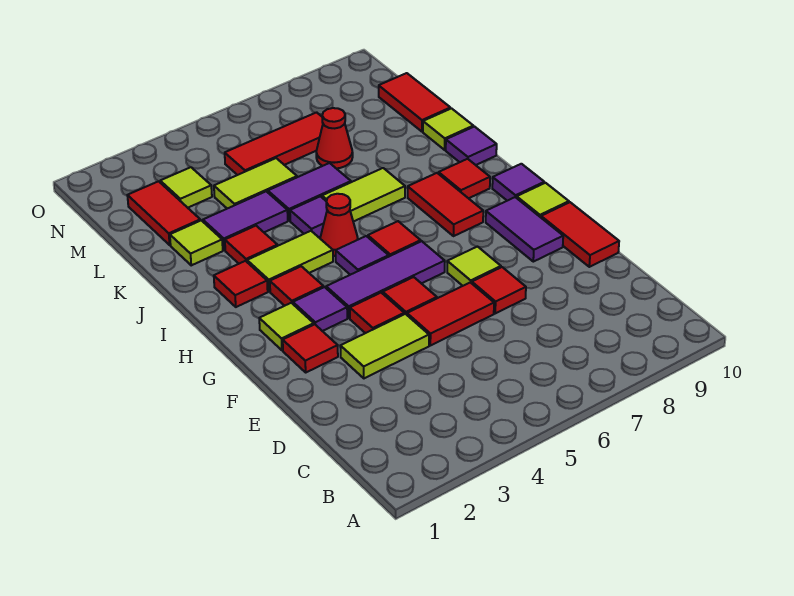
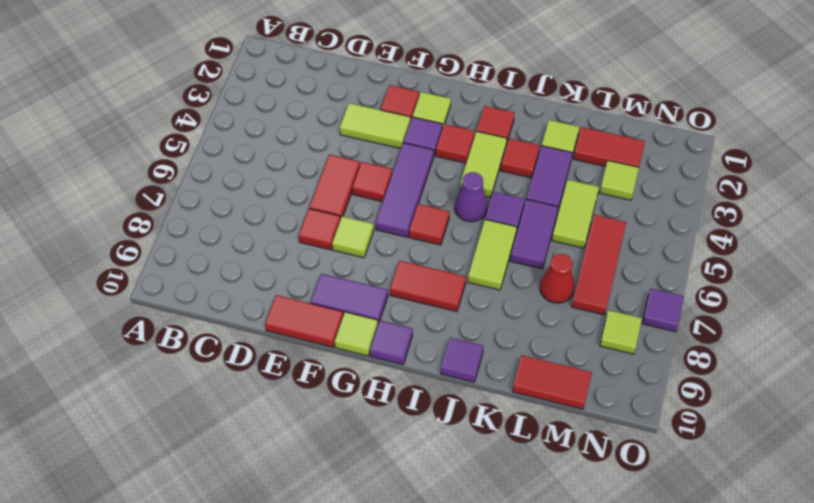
lime tile E3:E4 level 1 -> lime tile E3:F3 level 1
red tile F4 level 1 -> none
purple tile H5 level 1 -> purple tile O7 level 1
red cone I5 level 1 -> purple cone I5 level 1
red tile I9 level 1 -> none
lime tile K10 level 1 -> lime tile N8 level 1

